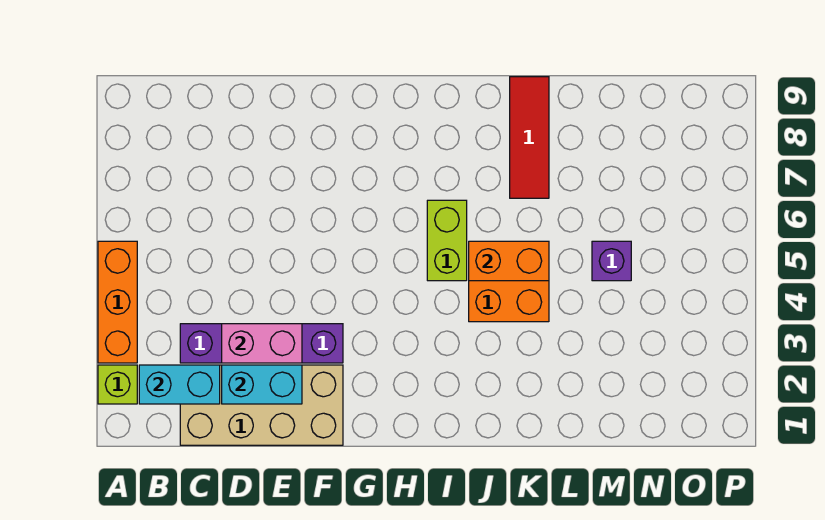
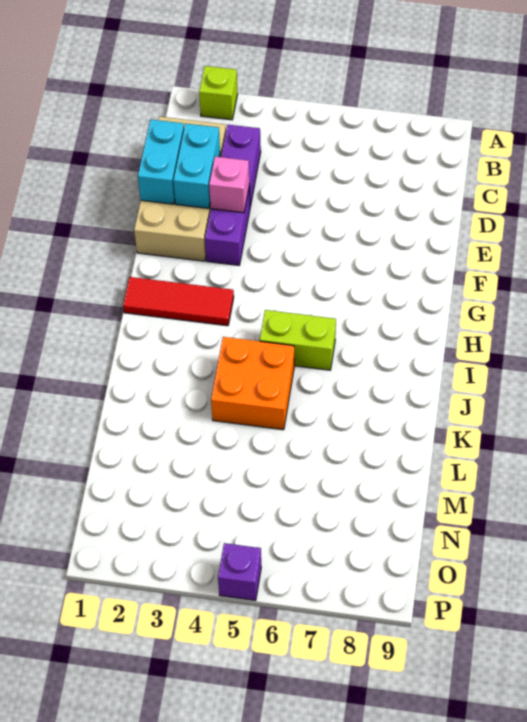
orange brick A3:A5 level 1 -> none
cyan brick B2:C2 level 2 -> cyan brick D1:E1 level 2
pink brick D3:E3 level 2 -> pink brick E3 level 2
orange brick J5:K5 level 2 -> none
red tile K7:K9 level 1 -> red tile H1:H3 level 1
purple brick M5 level 1 -> purple brick P5 level 1

